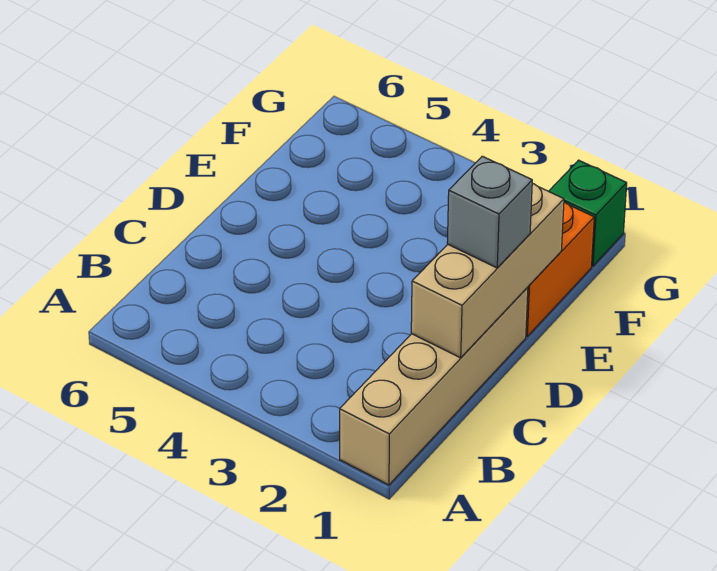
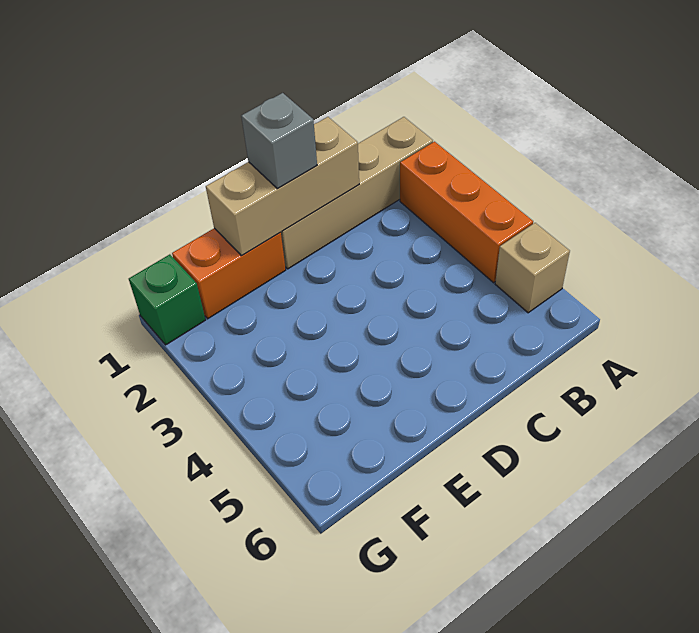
none -> orange brick A2:A4 level 1
none -> tan brick A5 level 1

